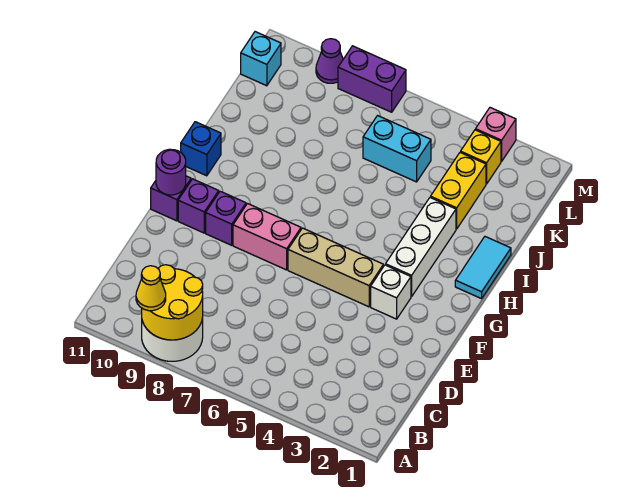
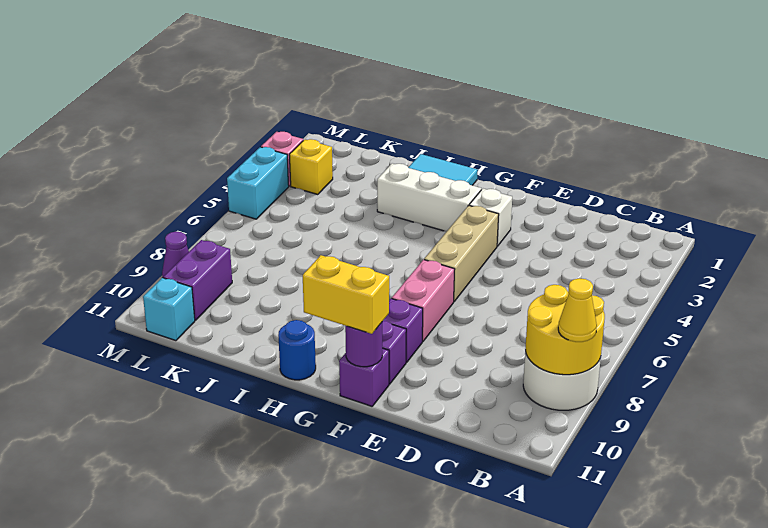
blue brick H11 level 1 -> blue round brick H11 level 1
yellow brick J3:K3 level 1 -> yellow brick F11:G11 level 3
cyan brick K5:K6 level 1 -> cyan brick M4:M5 level 1
purple brick M7:M8 level 1 -> purple brick L9:L10 level 1

